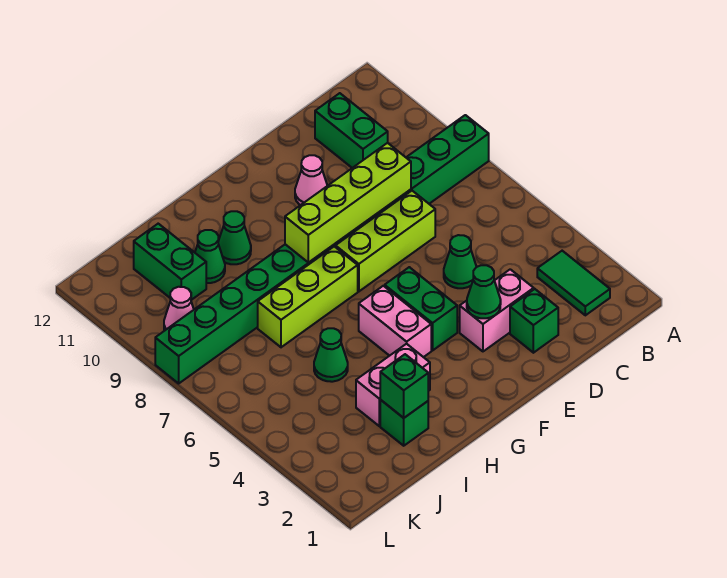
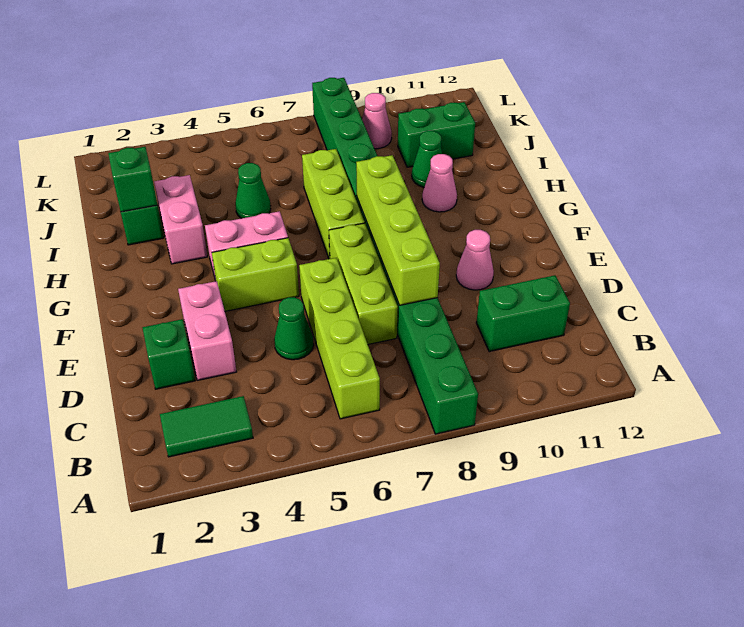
none -> lime brick B6:E6 level 1
green cone E3 level 2 -> none
green brick F4:F5 level 1 -> lime brick F4:F5 level 1
green cone H10 level 1 -> pink cone H10 level 1

